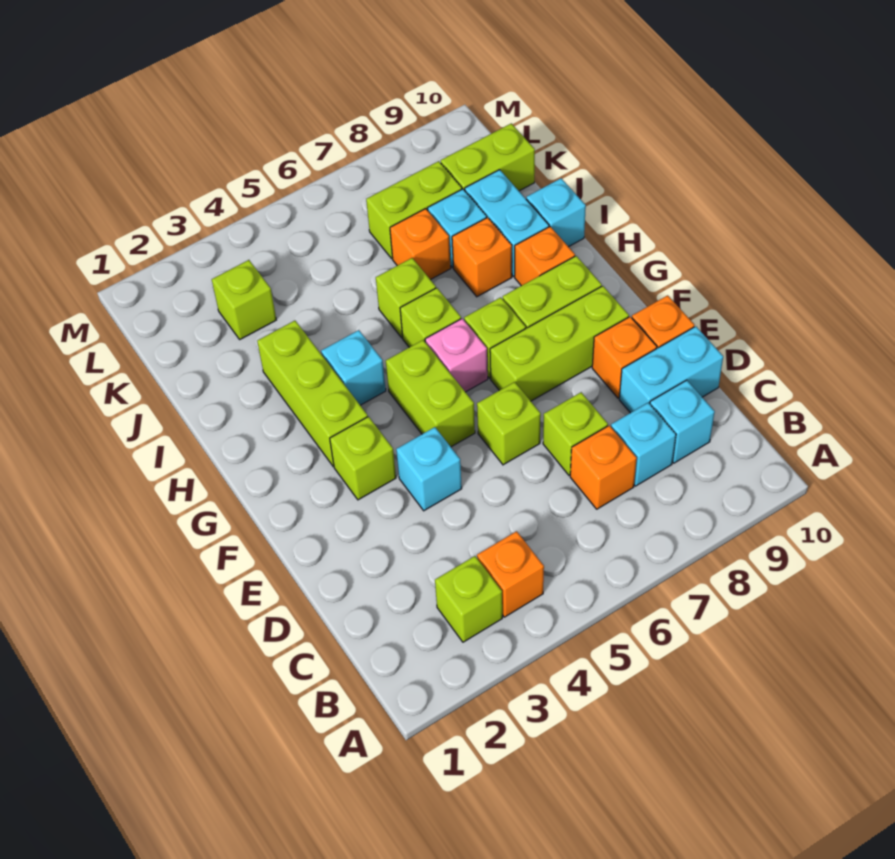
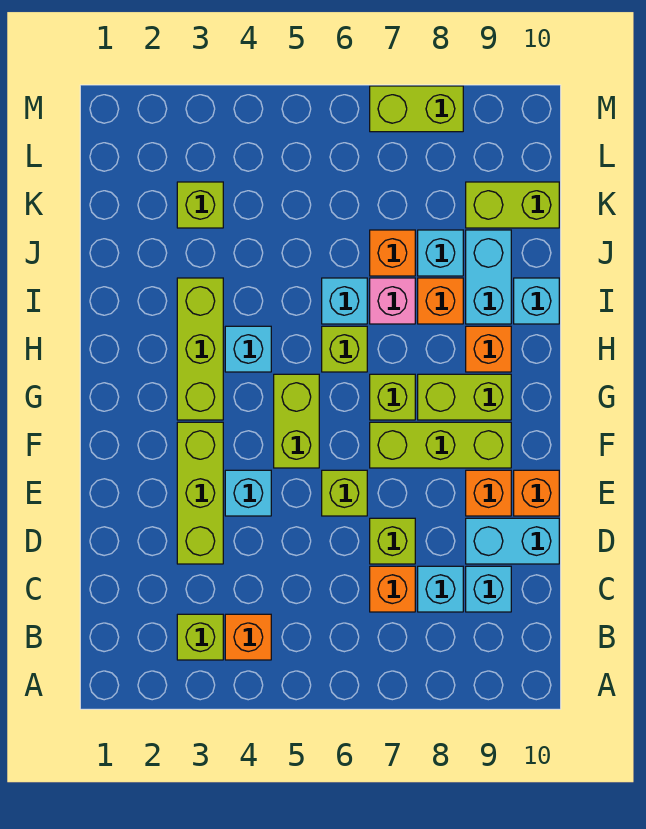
lime brick F3 level 1 -> lime brick D3:F3 level 1
pink brick G6 level 1 -> pink brick I7 level 1
lime brick I6 level 1 -> cyan brick I6 level 1
lime brick K7:K8 level 1 -> lime brick M7:M8 level 1

